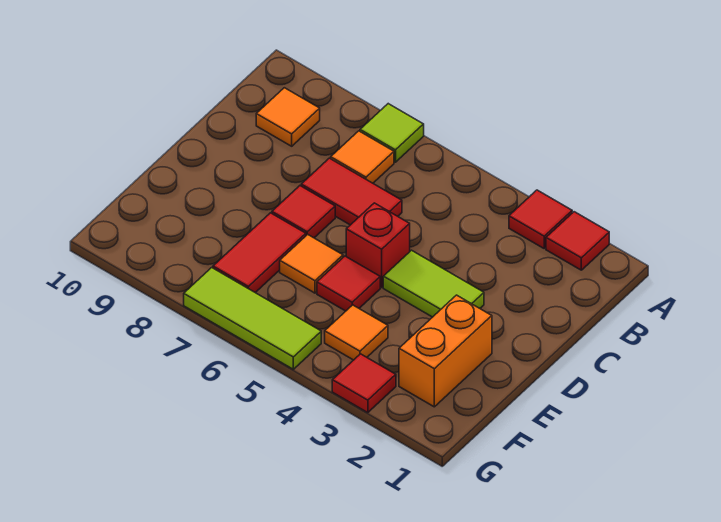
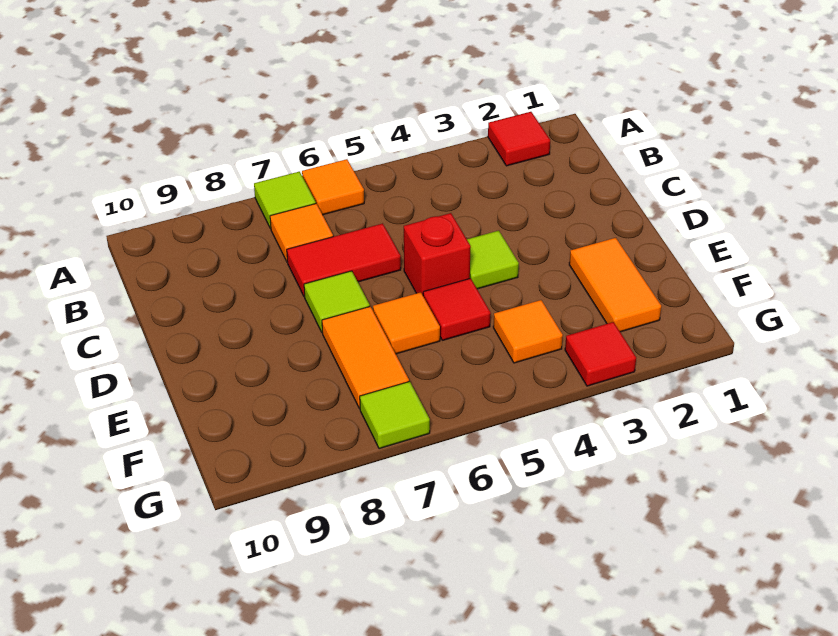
red tile A3 level 1 -> none
orange tile B9 level 1 -> orange tile A6 level 1
lime tile D3:D4 level 1 -> lime tile D4 level 1
red tile D7 level 1 -> lime tile D7 level 1
orange brick E2:F2 level 1 -> orange tile E2:F2 level 1
red tile E7:F7 level 1 -> orange tile E7:F7 level 1
lime tile G5:G7 level 1 -> lime tile G7 level 1

